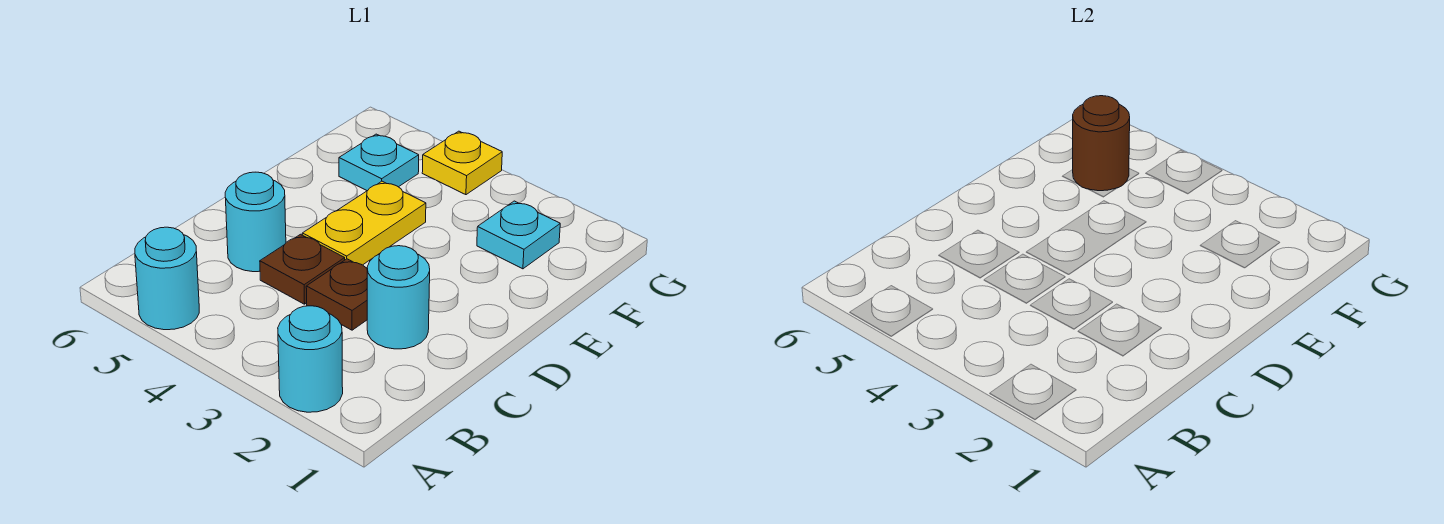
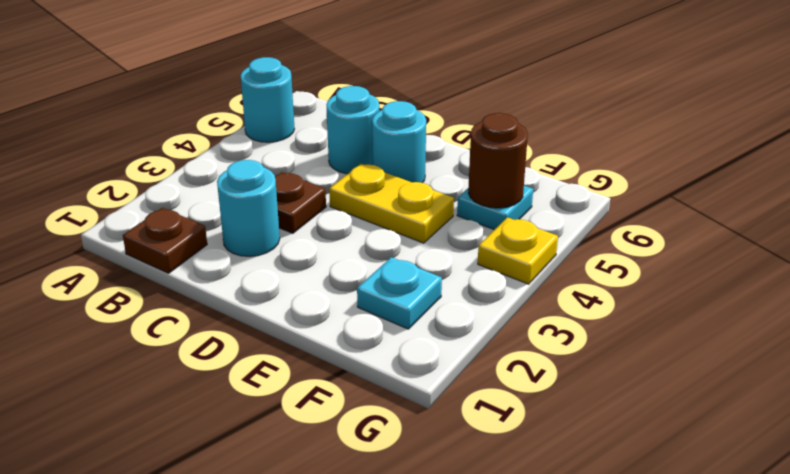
cyan round brick A2 level 1 -> cyan round brick D5 level 1
brown plate C4 level 1 -> brown plate B1 level 1

